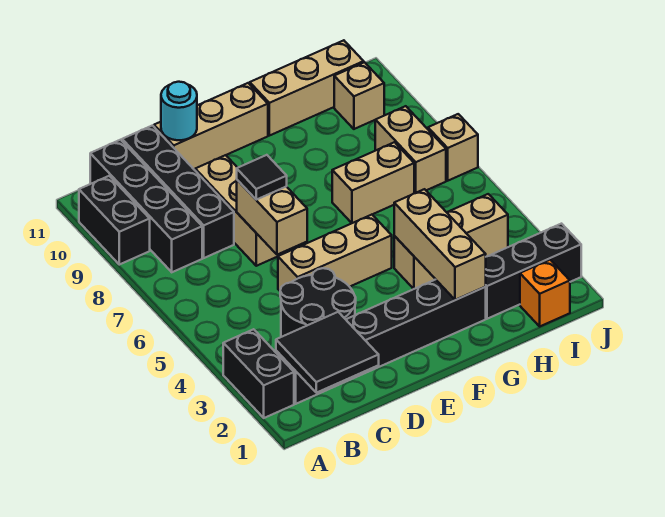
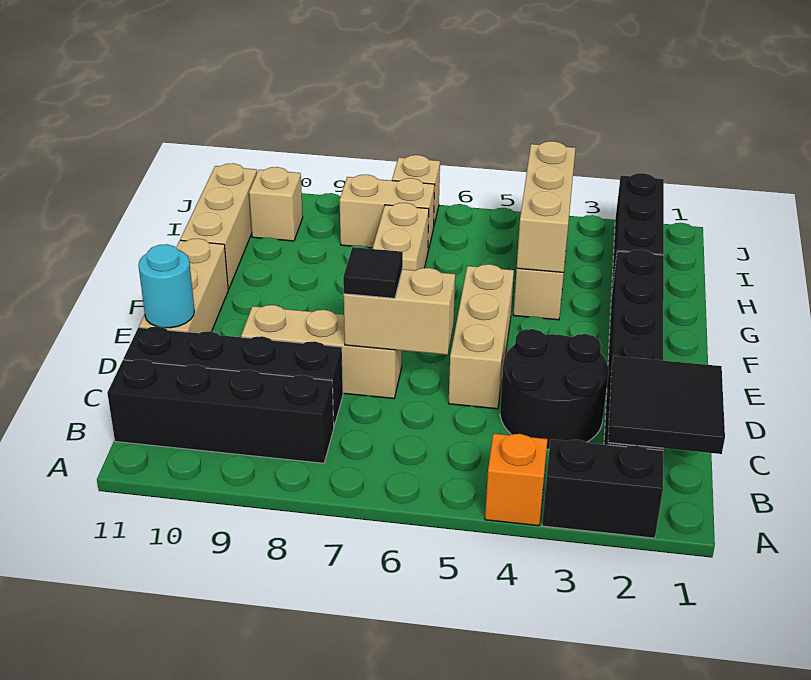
black brick A9:A10 level 1 -> none
tan brick G2:G4 level 2 -> tan brick G4:I4 level 2
orange brick I1 level 1 -> orange brick A4 level 1

